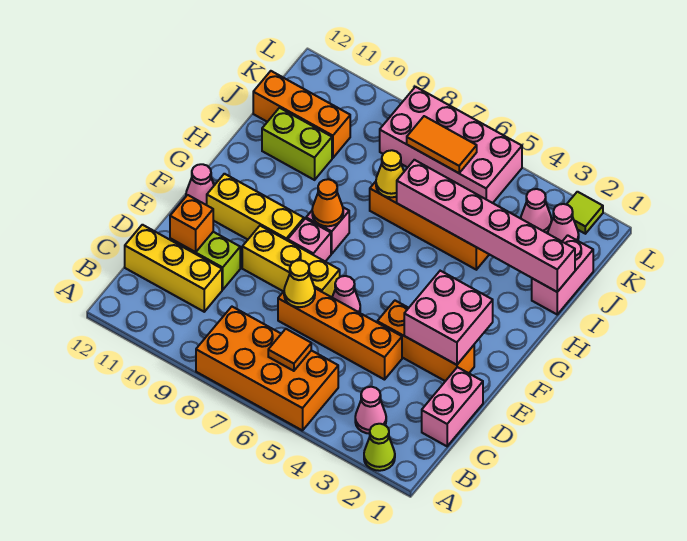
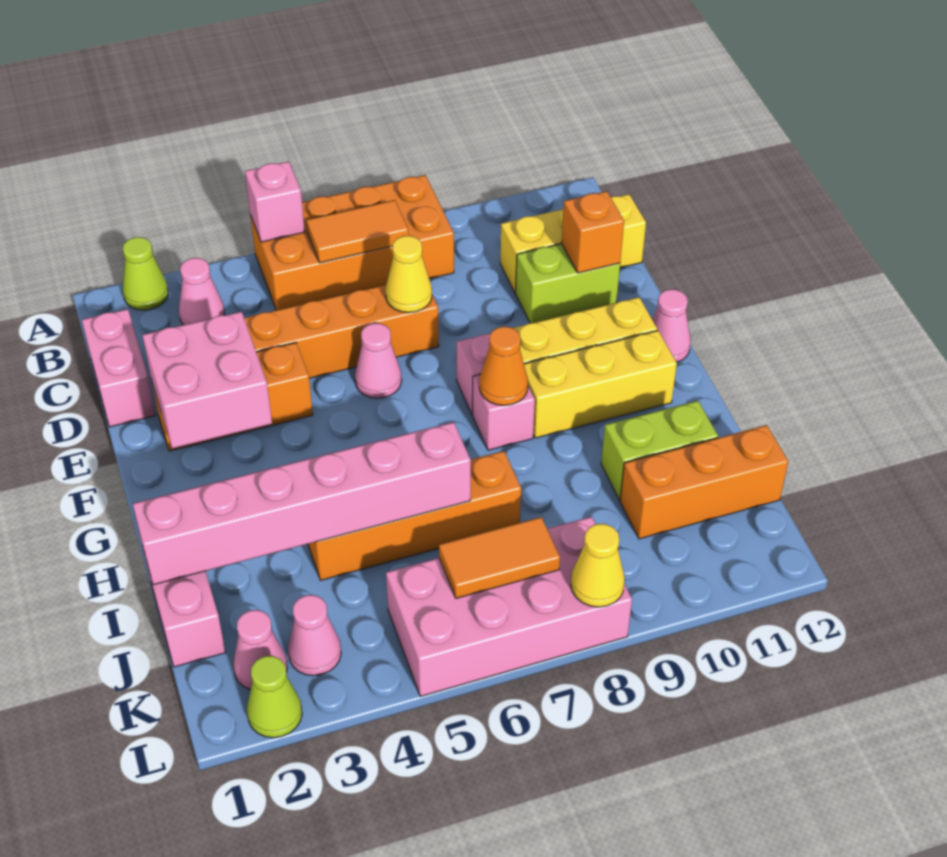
none -> pink brick A5 level 2
orange tile B6 level 2 -> orange tile B6:B7 level 2
yellow brick E7:E9 level 1 -> yellow brick G9:G11 level 1
yellow cone I7 level 2 -> yellow cone L8 level 2
lime tile L2 level 1 -> lime cone L2 level 1

